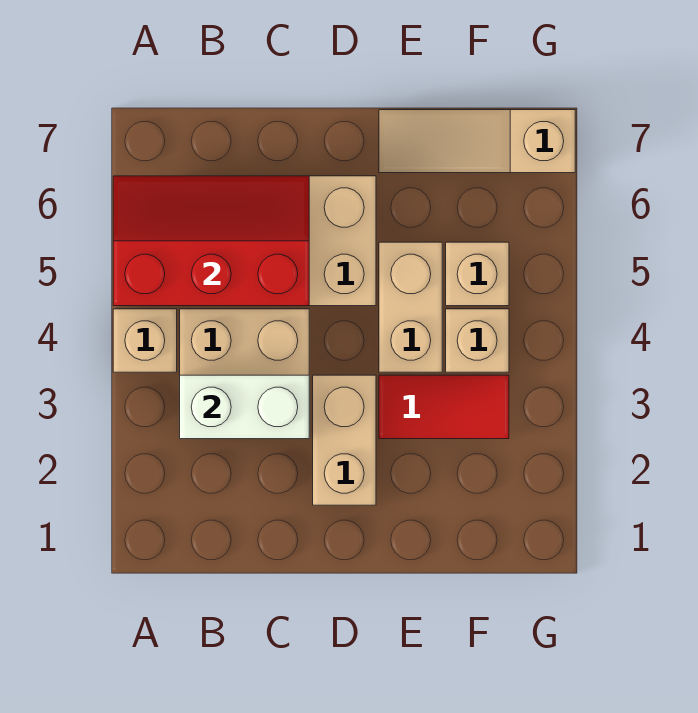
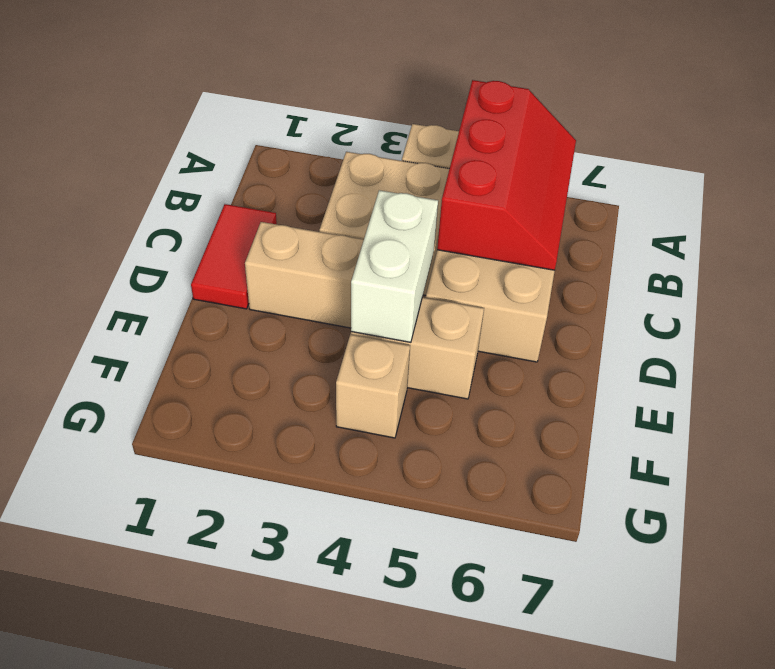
white brick B3:C3 level 2 -> white brick D4:E4 level 2
red tile E3:F3 level 1 -> red tile C1:D1 level 1
tan slope E7:G7 level 1 top G -> none
tan brick F5 level 1 -> none

